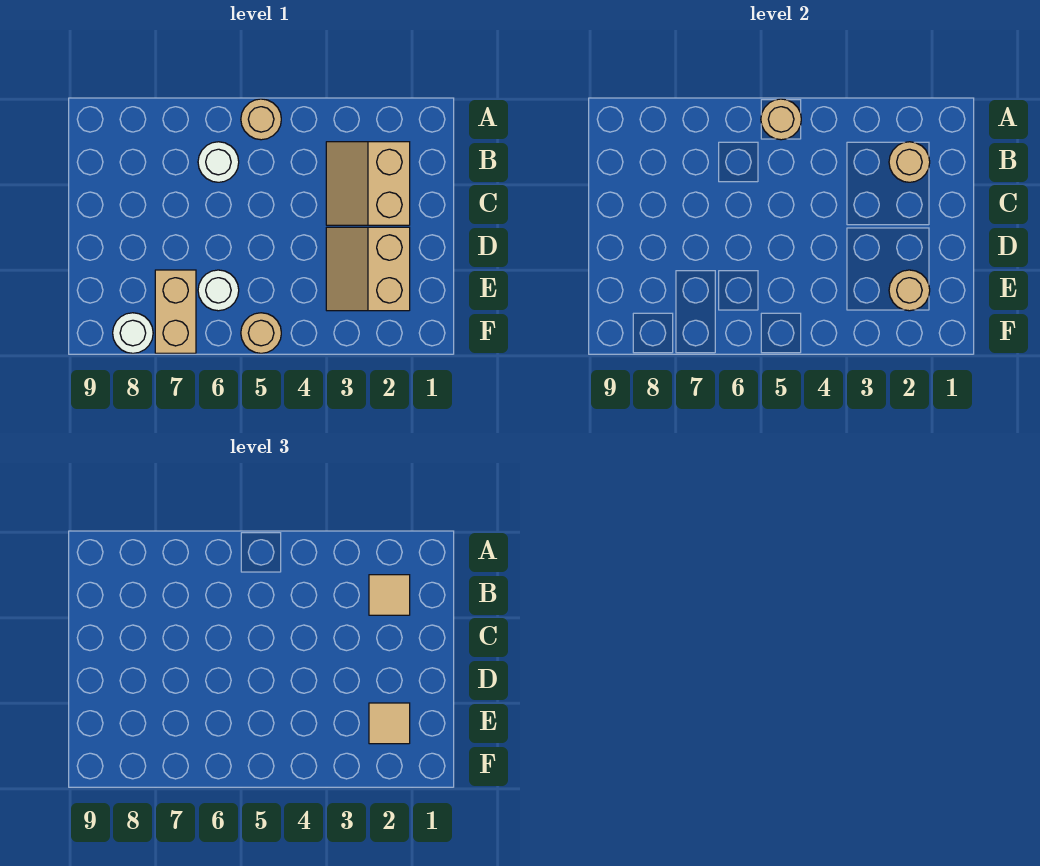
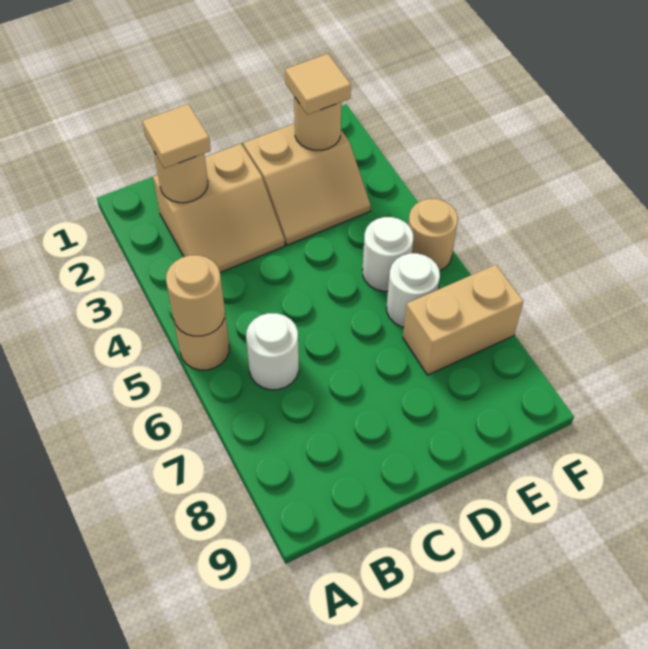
white round brick F8 level 1 -> white round brick E5 level 1

